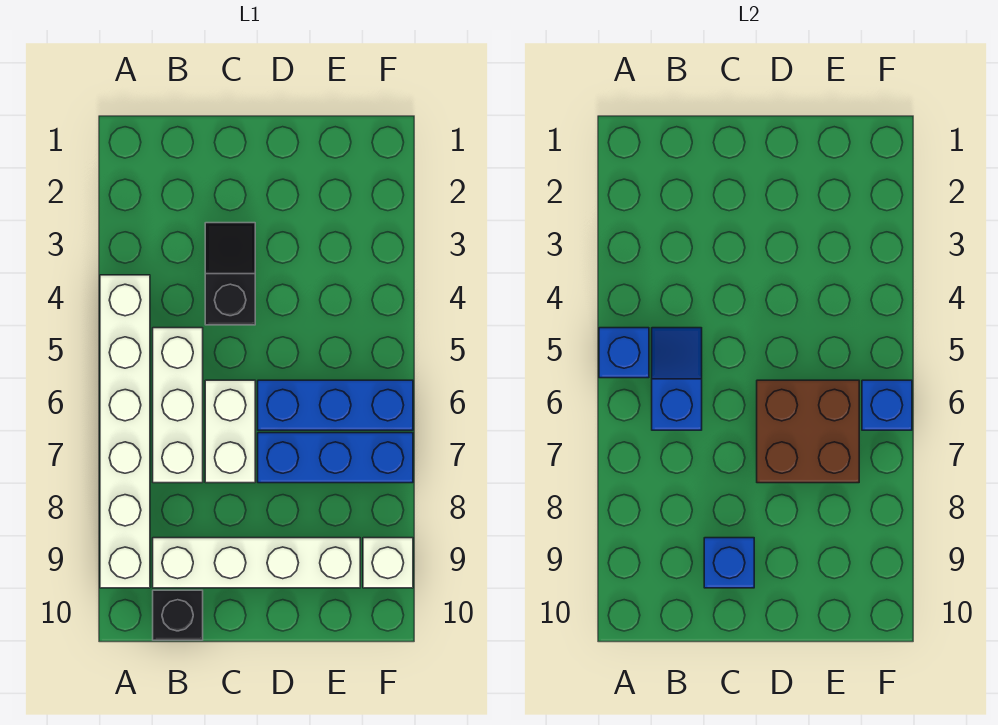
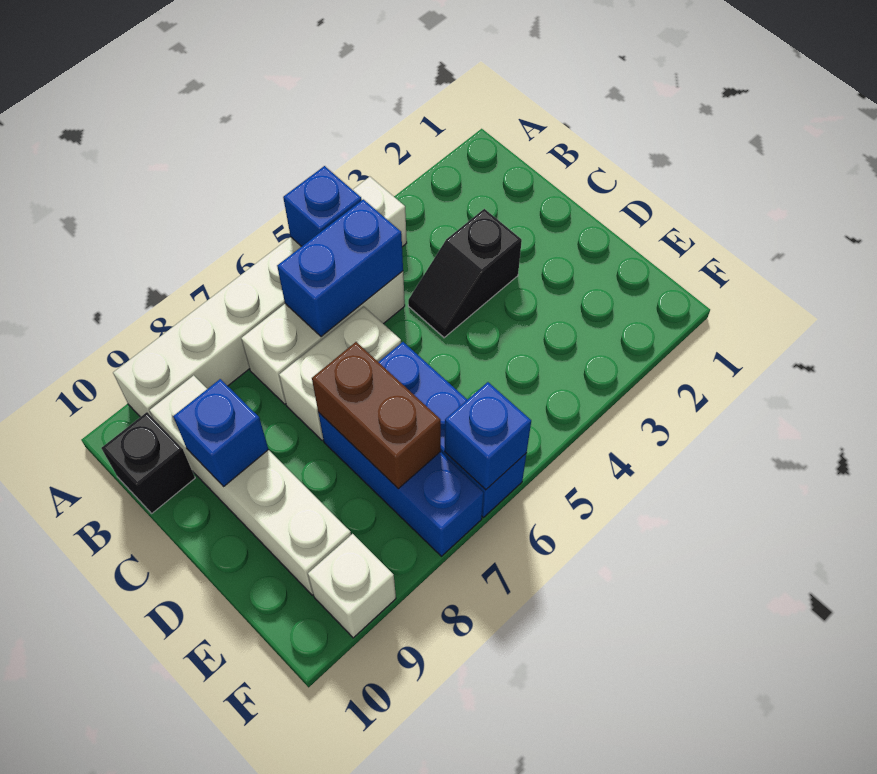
blue slope B5:B6 level 2 top 6 -> blue brick B5:B6 level 2
black slope C3:C4 level 1 top 4 -> black slope C3:C4 level 1 top 3
brown brick D6:E7 level 2 -> brown brick D7:E7 level 2

